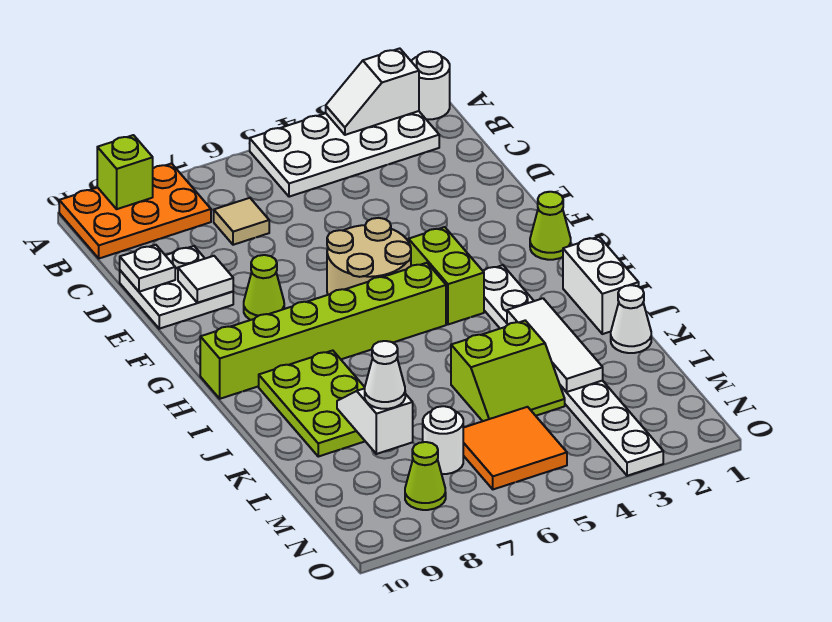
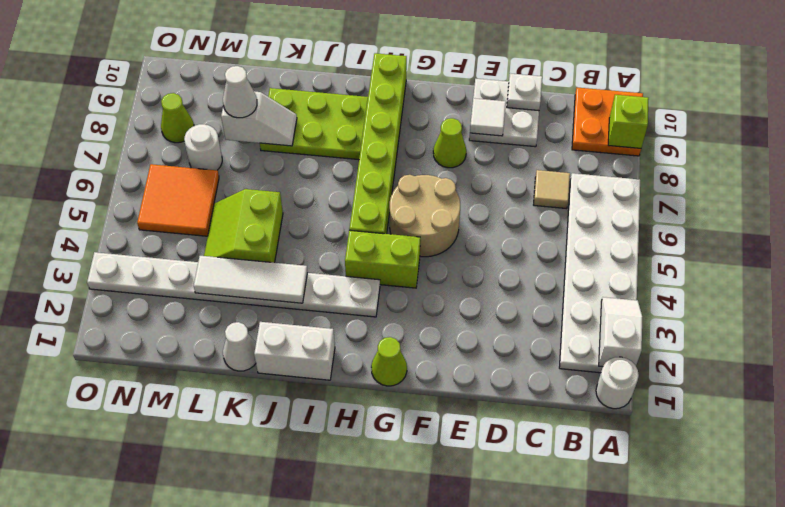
white plate A2:B5 level 1 -> white plate A2:B7 level 1
orange plate A8:B10 level 1 -> orange plate A9:B10 level 1

